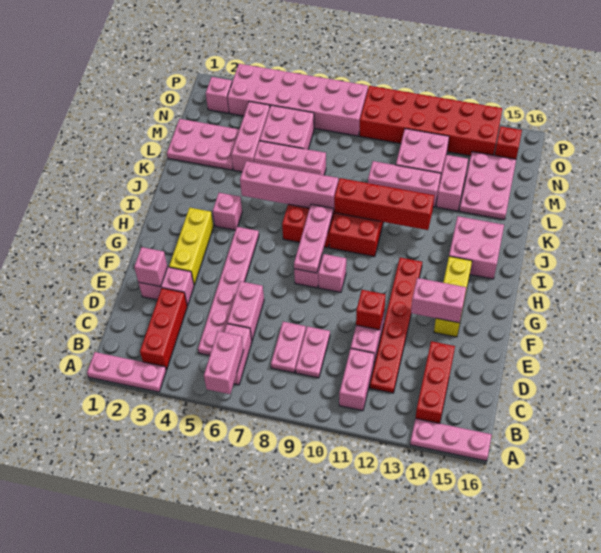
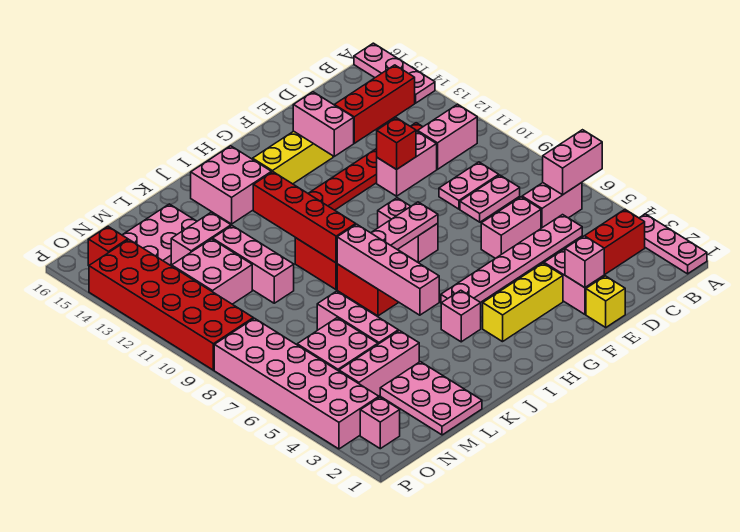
none -> yellow brick E1 level 1

